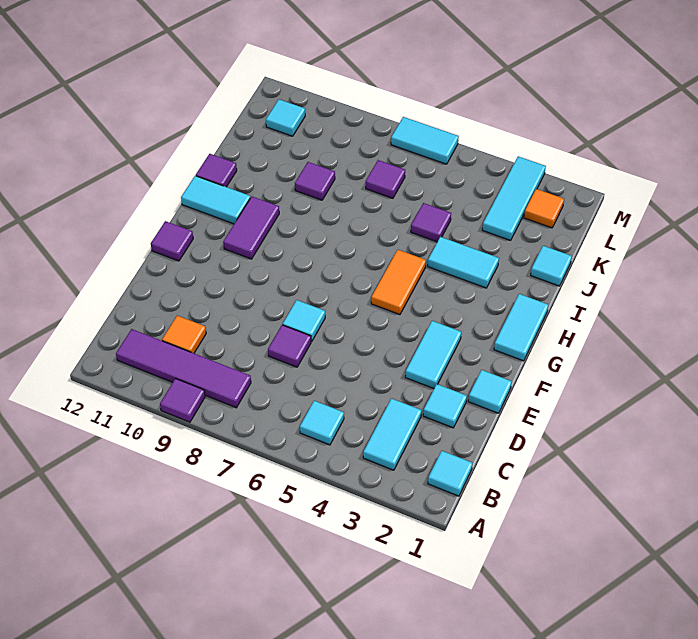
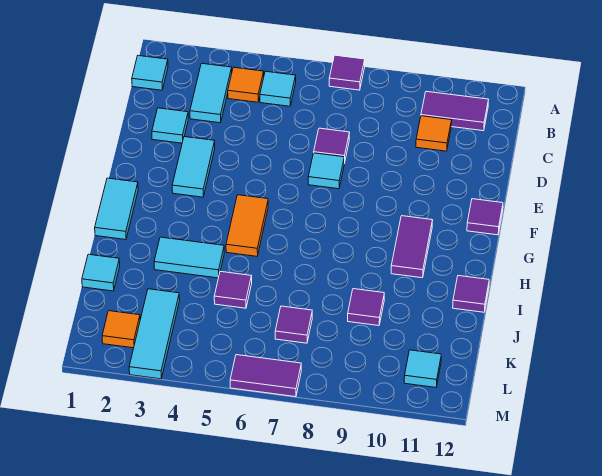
purple tile A9 level 1 -> purple tile A7 level 1
none -> orange tile B4 level 1
purple tile B8:B11 level 1 -> purple tile B10:B11 level 1
cyan tile E1 level 1 -> none
cyan tile H11:H12 level 1 -> none
cyan tile M6:M7 level 1 -> purple tile M6:M7 level 1

